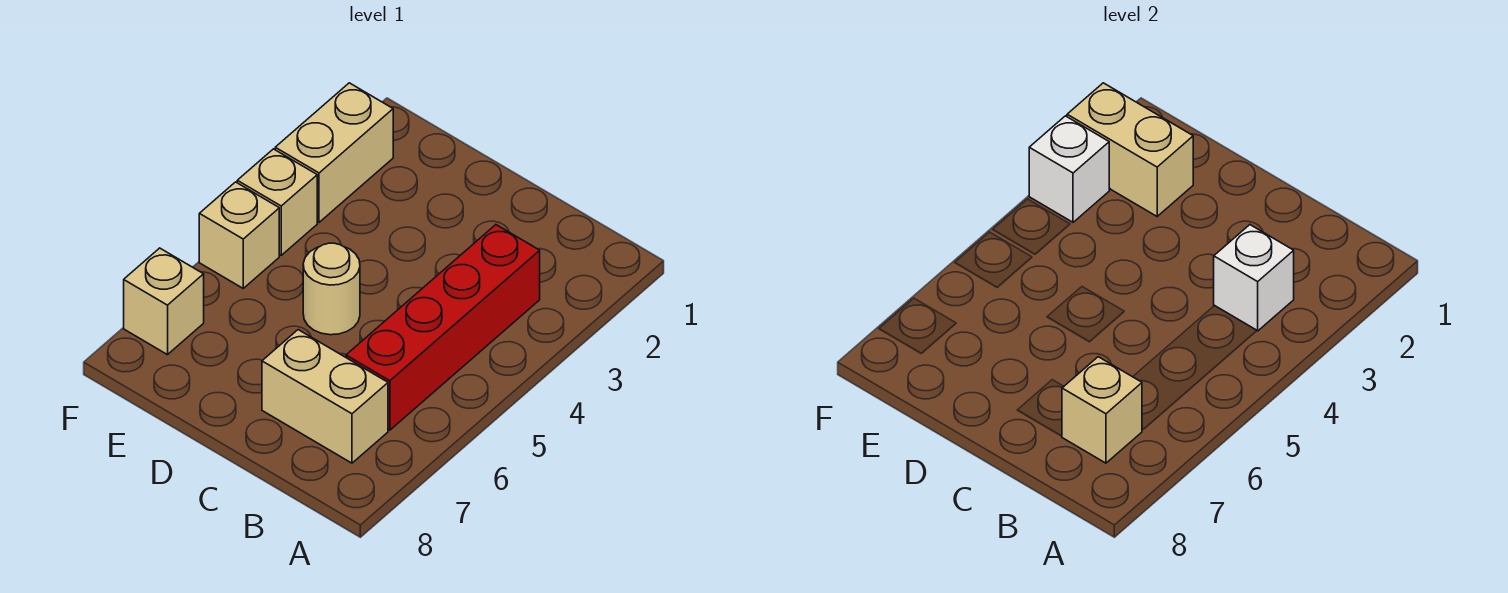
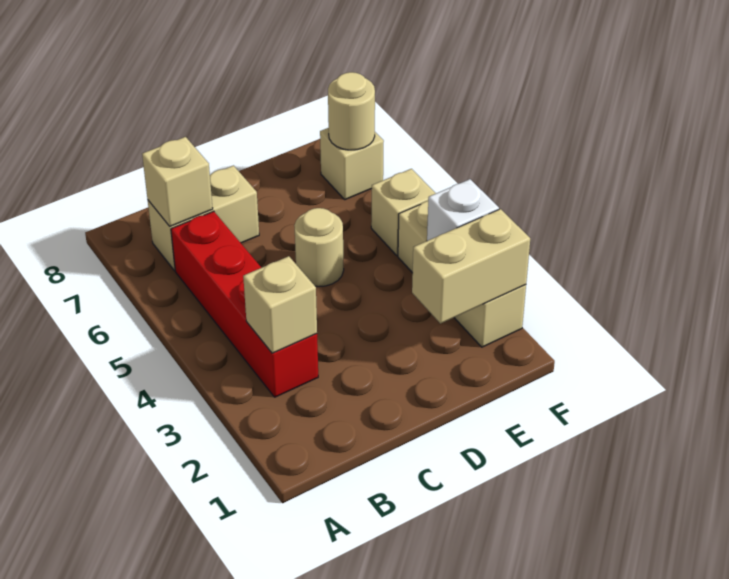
white brick B3 level 2 -> tan brick B3 level 2
none -> tan round brick F7 level 2

